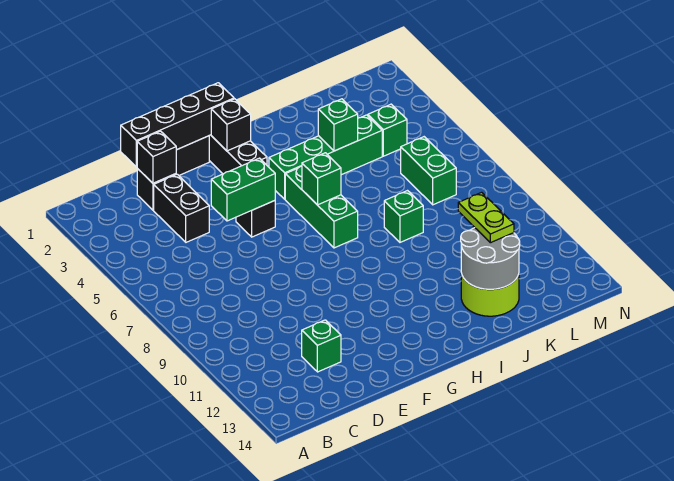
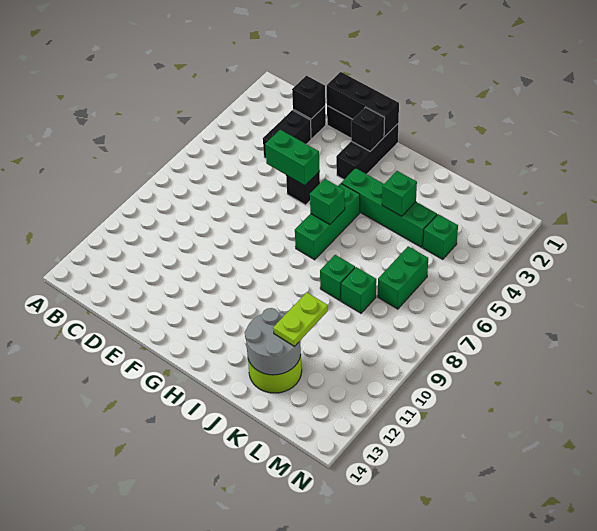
black brick D1:G1 level 2 -> black brick E1:G1 level 2
green brick D12 level 1 -> green brick K8 level 1

